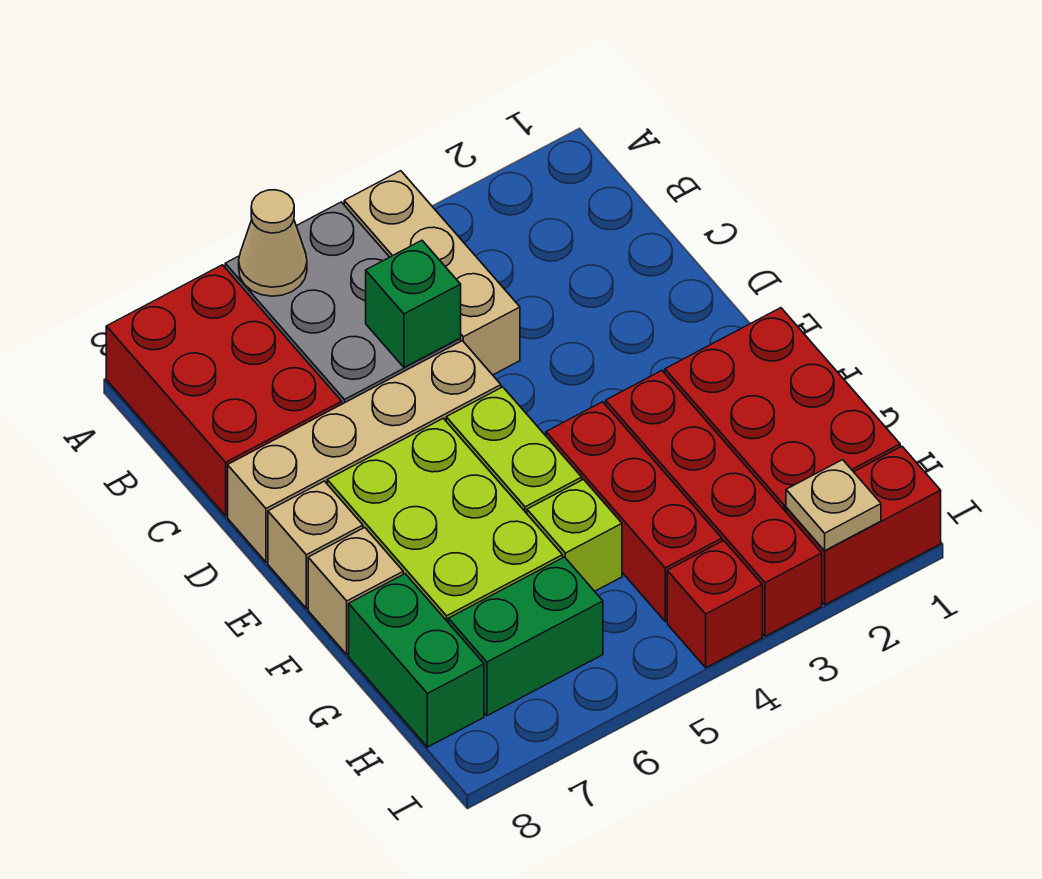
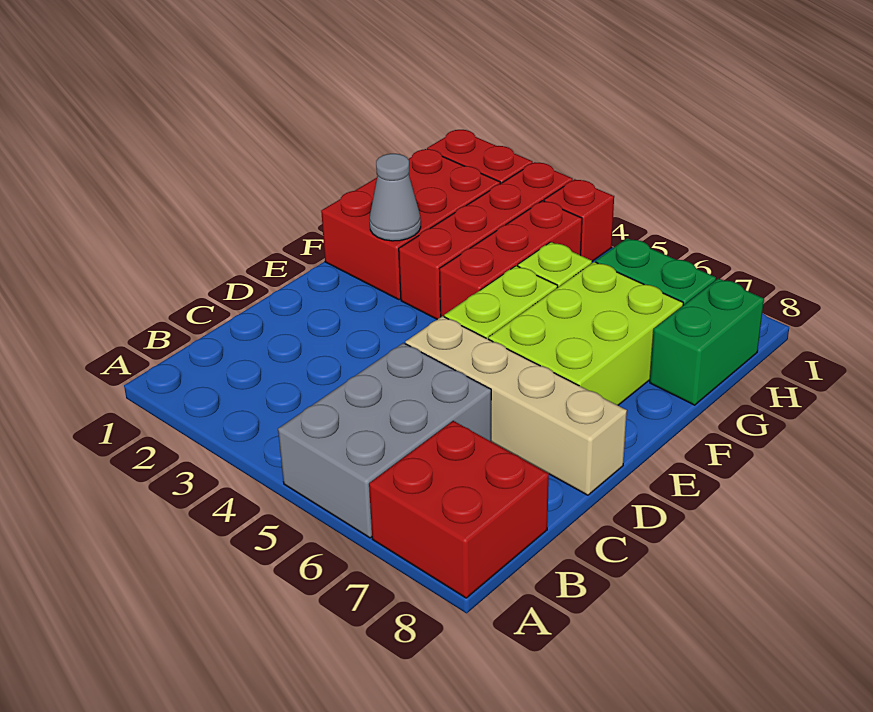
tan brick A4:C4 level 1 -> none
tan cone A6 level 2 -> none
red brick A7:C8 level 1 -> red brick A7:B8 level 1
green brick C5 level 2 -> none
tan brick E8 level 1 -> none
none -> grey cone F2 level 2
tan brick F8 level 1 -> none
tan plate I2 level 2 -> none

